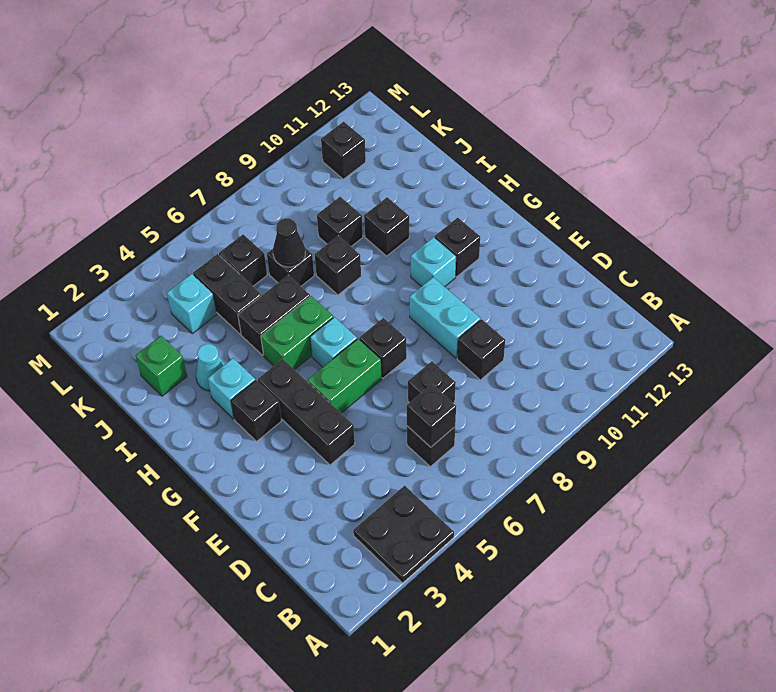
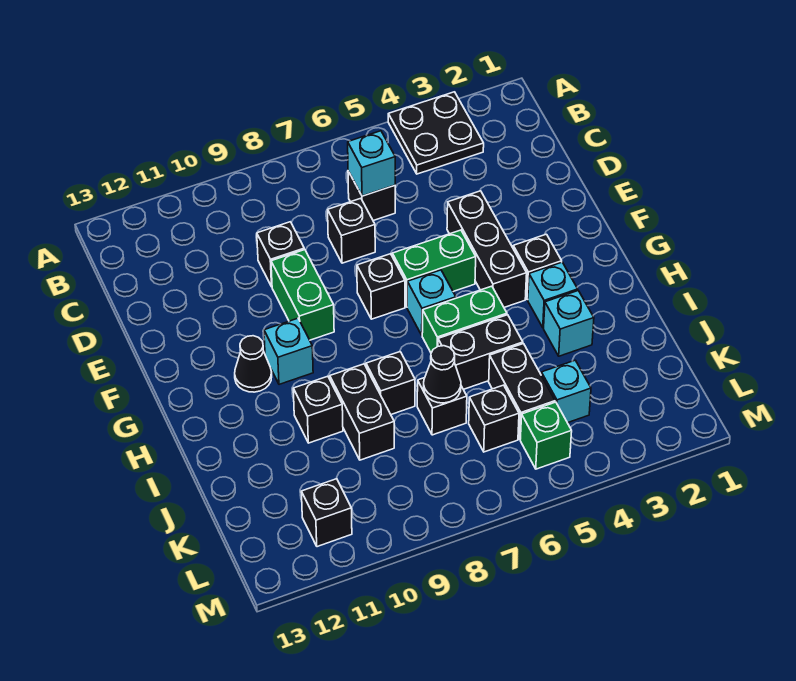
black brick C6 level 2 -> cyan brick C6 level 2
cyan brick E9:F9 level 1 -> green brick E9:F9 level 1
black brick G11 level 1 -> black cone G11 level 1
cyan cone I3 level 1 -> cyan brick I3 level 1
green brick J2 level 1 -> green brick L5 level 1
black brick J9 level 1 -> black brick I9:J9 level 1

